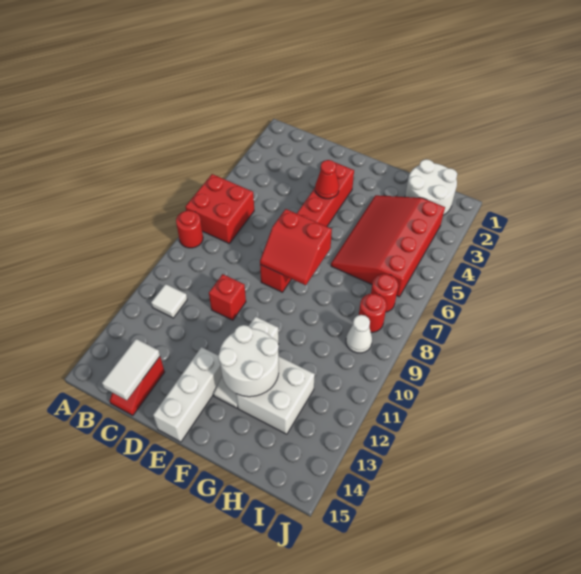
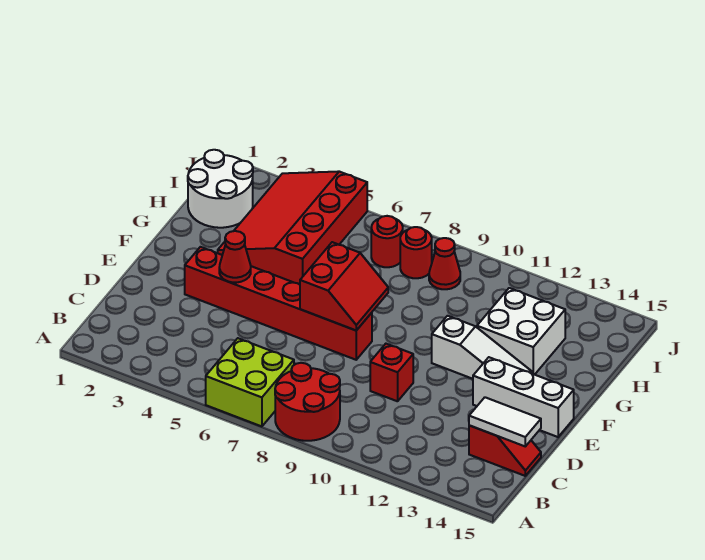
red brick A6:B7 level 1 -> lime brick A6:B7 level 1
red round brick A8 level 1 -> red round brick A8:B9 level 1
white tile B11 level 1 -> none
white round brick F12:G13 level 2 -> none
red slope G3:I6 level 1 top I -> red slope G3:J5 level 1 top 5
white cone I9 level 1 -> red cone I9 level 1

